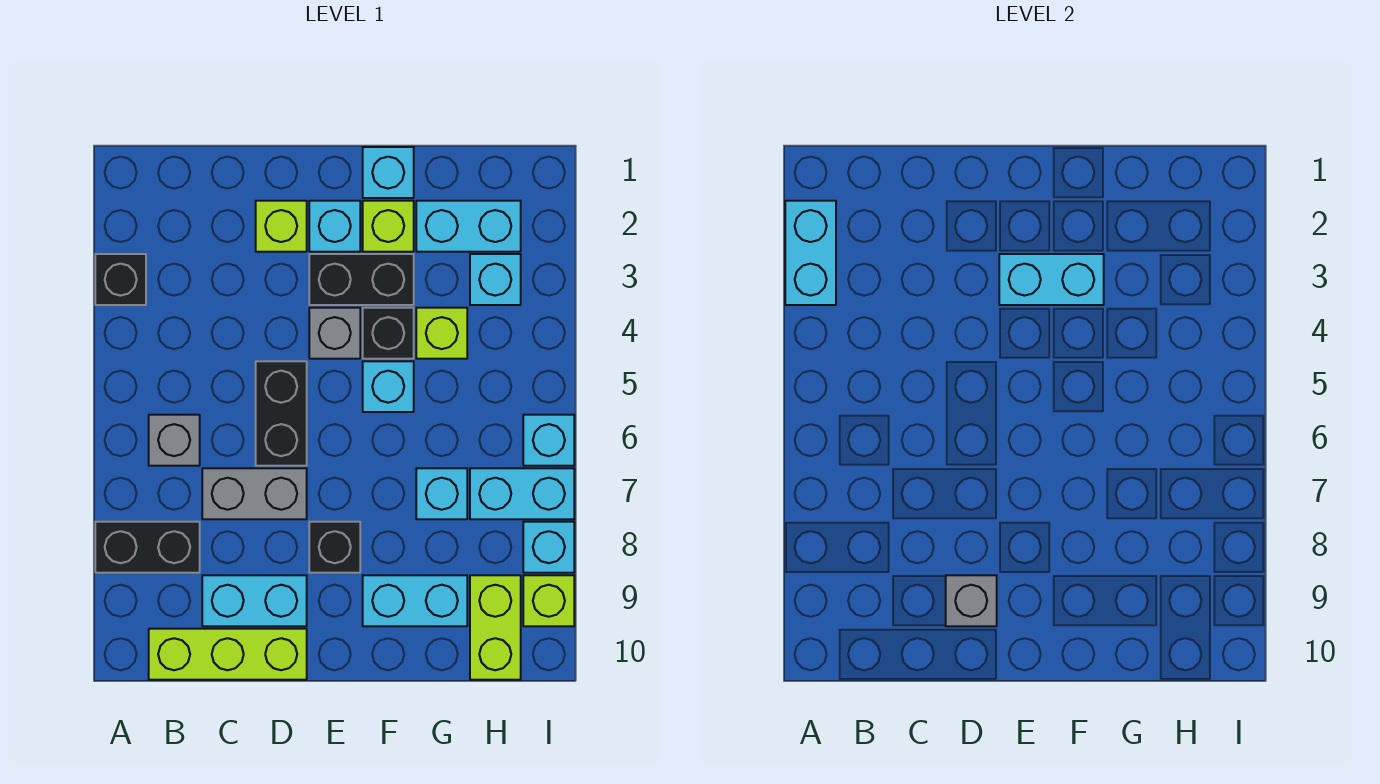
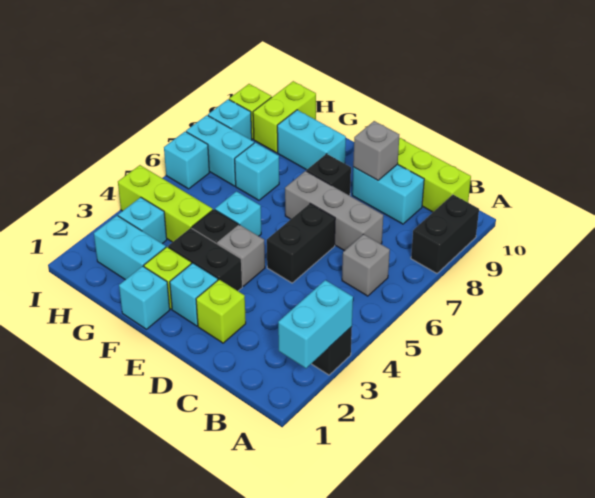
black brick A8:B8 level 1 -> black brick A8:A9 level 1
grey brick C7:D7 level 1 -> grey brick C7:E7 level 1
cyan brick E3:F3 level 2 -> none
lime brick G4 level 1 -> lime brick G4:I4 level 1

